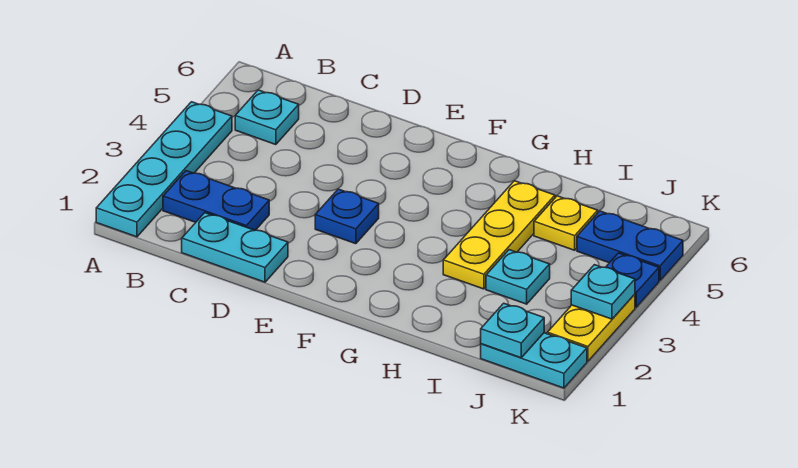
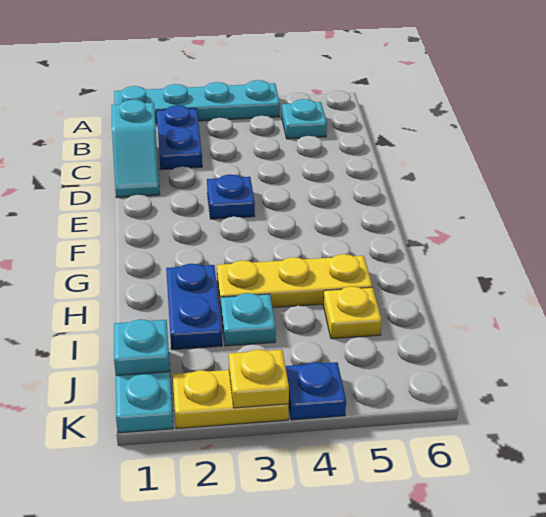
cyan plate C1:D1 level 1 -> cyan slope C1:D1 level 1 top C
blue plate J5:K5 level 1 -> blue plate H2:I2 level 1
cyan plate K3 level 2 -> yellow plate K3 level 2

